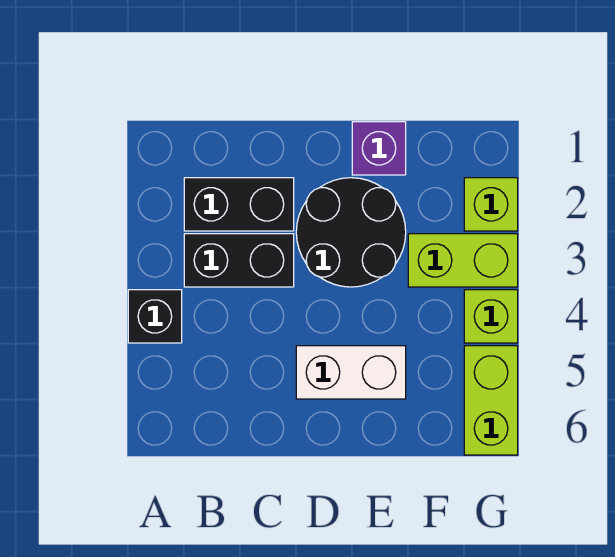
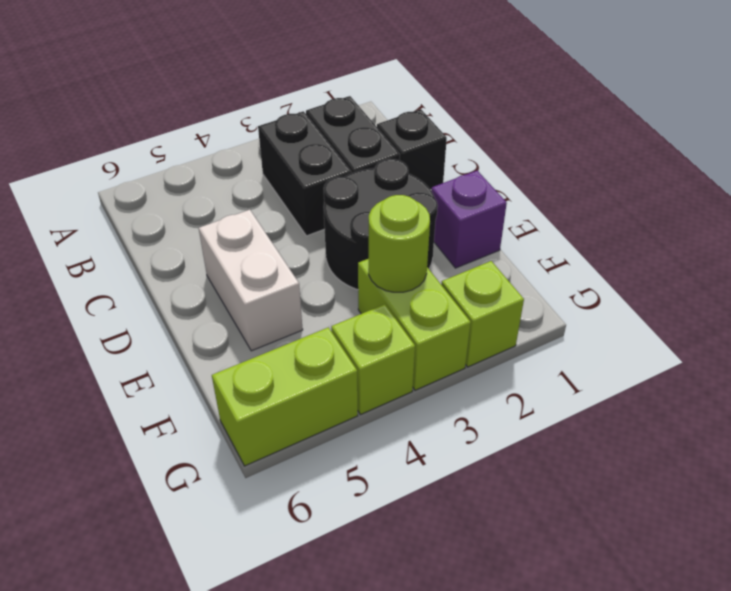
black brick A4 level 1 -> black brick C1 level 1
none -> lime round brick F3 level 2

